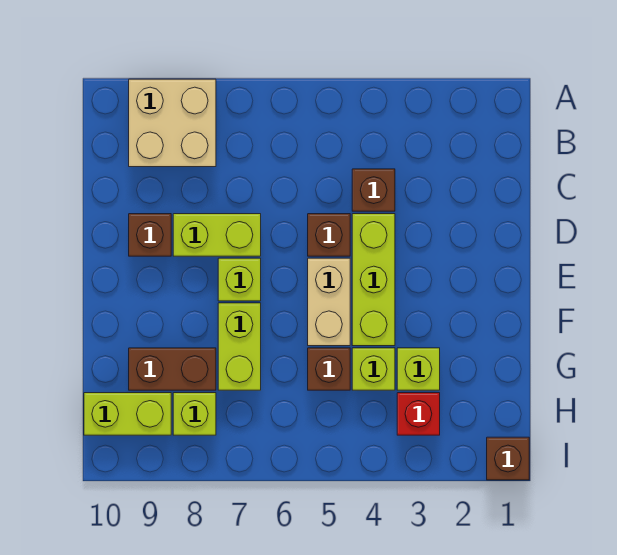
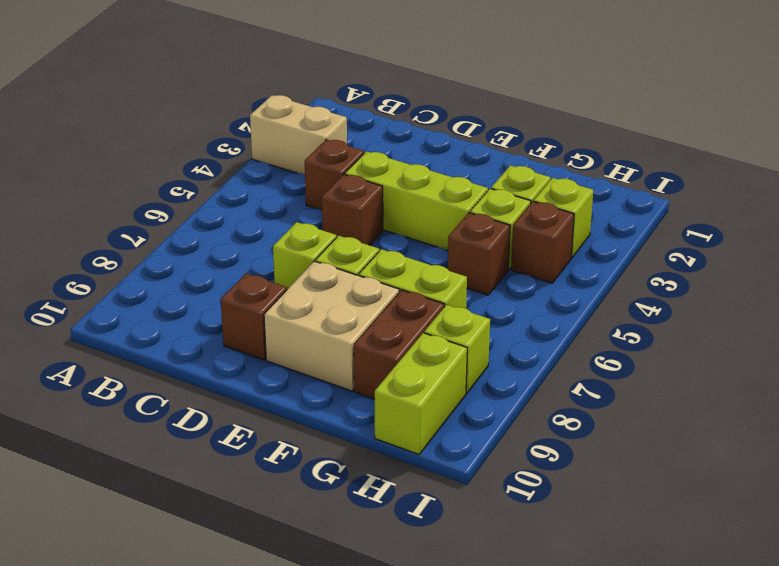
tan brick A8:B9 level 1 -> tan brick E8:F9 level 1
lime brick D7:D8 level 1 -> lime brick D7 level 1
tan brick E5:F5 level 1 -> tan brick A3:B3 level 1
red brick H3 level 1 -> lime brick H3 level 1
brown brick I1 level 1 -> brown brick H4 level 1

